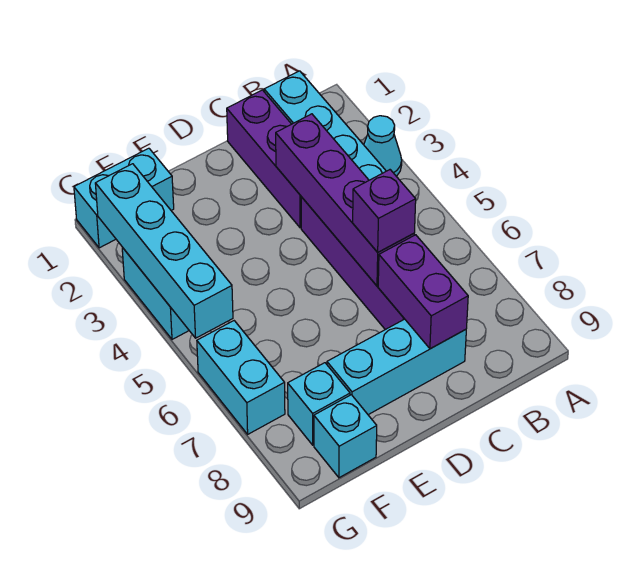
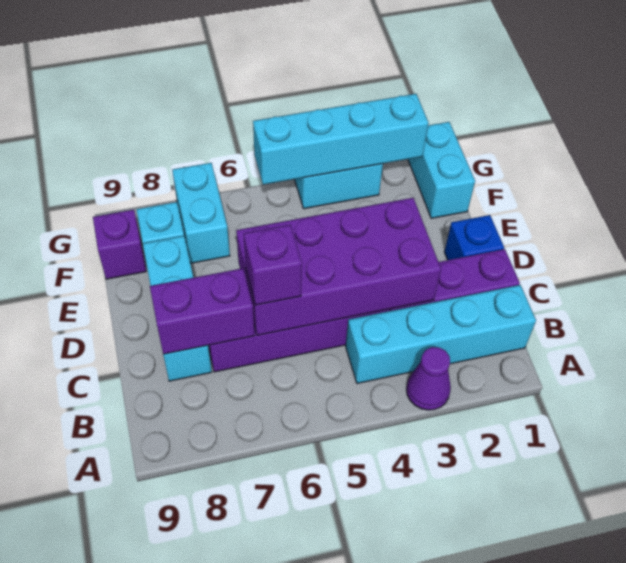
cyan cone A3 level 1 -> purple cone A3 level 1
purple brick C3:C6 level 2 -> purple brick C3:D6 level 2
none -> blue brick D1 level 1
cyan brick F9 level 1 -> purple brick F9 level 1
cyan brick G6:G7 level 1 -> cyan brick F7:G7 level 1

